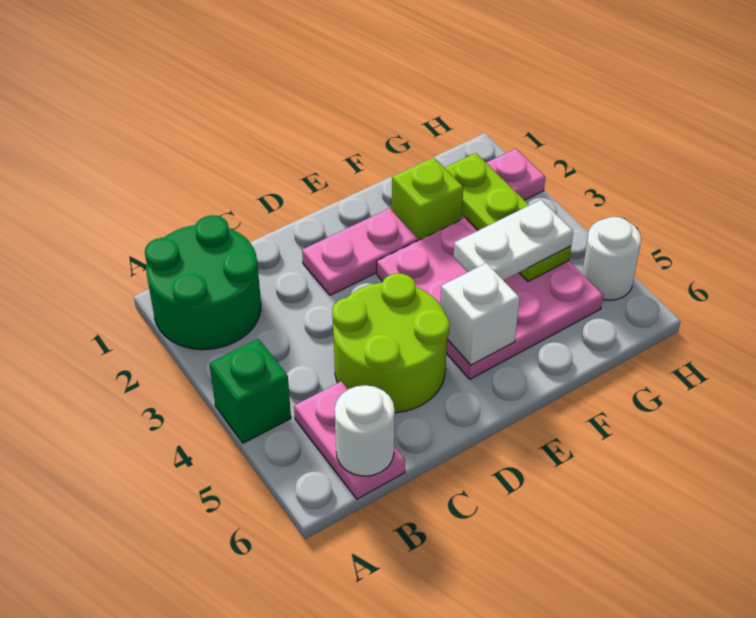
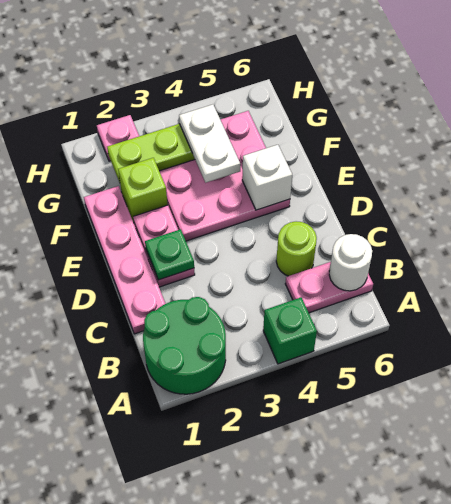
none -> pink plate C1:F1 level 1
lime round brick C4:D5 level 1 -> lime round brick C5 level 1
none -> green plate D2 level 2
white round brick H5 level 1 -> none

